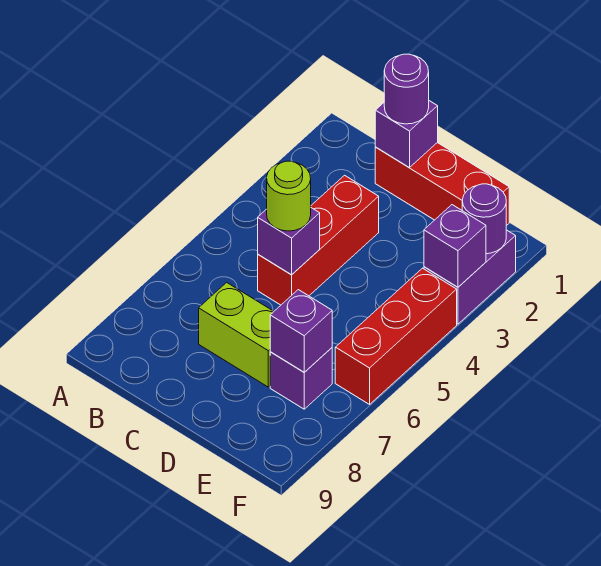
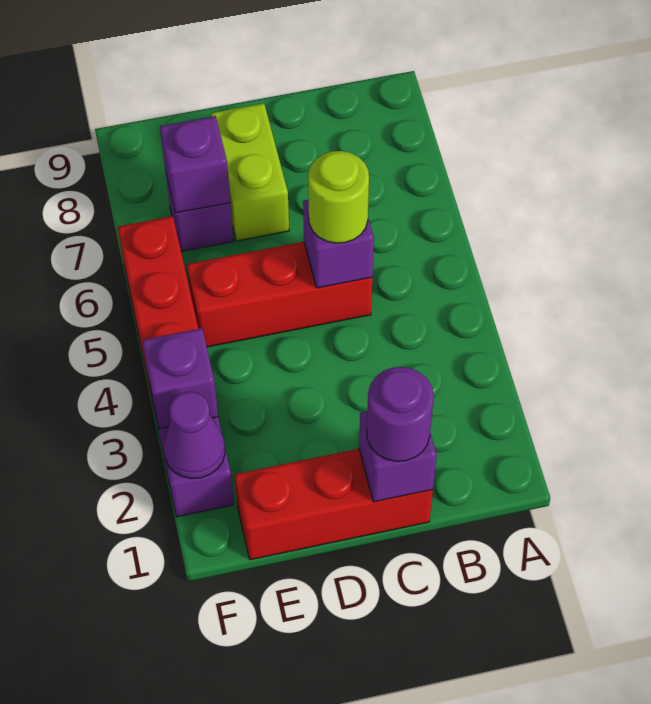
red brick C3:C5 level 1 -> red brick C5:E5 level 1
lime brick C7:D7 level 1 -> lime brick D7:D8 level 1
purple round brick F2 level 2 -> purple cone F2 level 2

